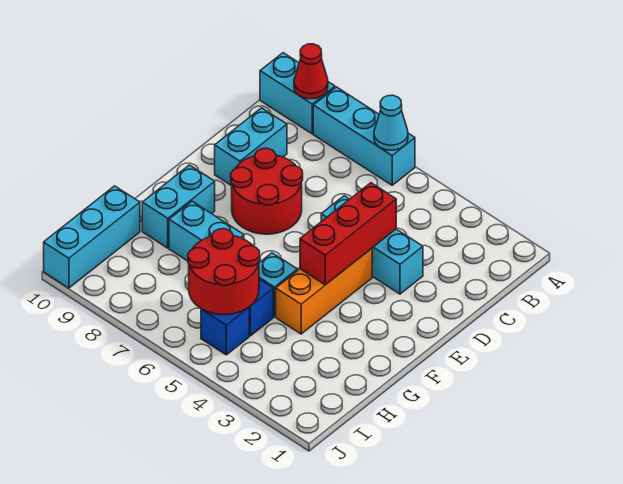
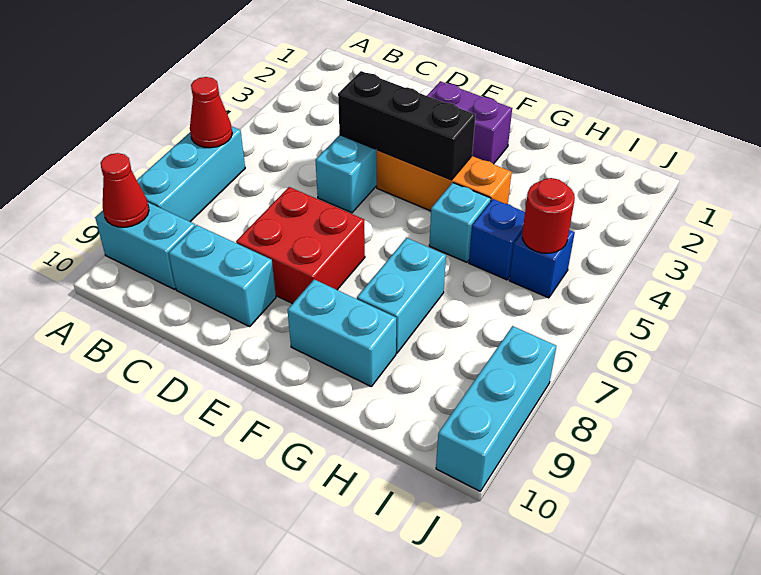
cyan cone A6 level 2 -> red cone A6 level 2
cyan brick A9:A10 level 1 -> cyan brick A9:B9 level 1
red brick D4:F4 level 2 -> black brick D4:F4 level 2
red round brick D7:E8 level 1 -> red brick D7:E8 level 1
none -> purple brick E2:F2 level 1
red round brick H5:I6 level 2 -> red round brick I5 level 2
cyan brick H10:J10 level 1 -> cyan brick J8:J10 level 1

